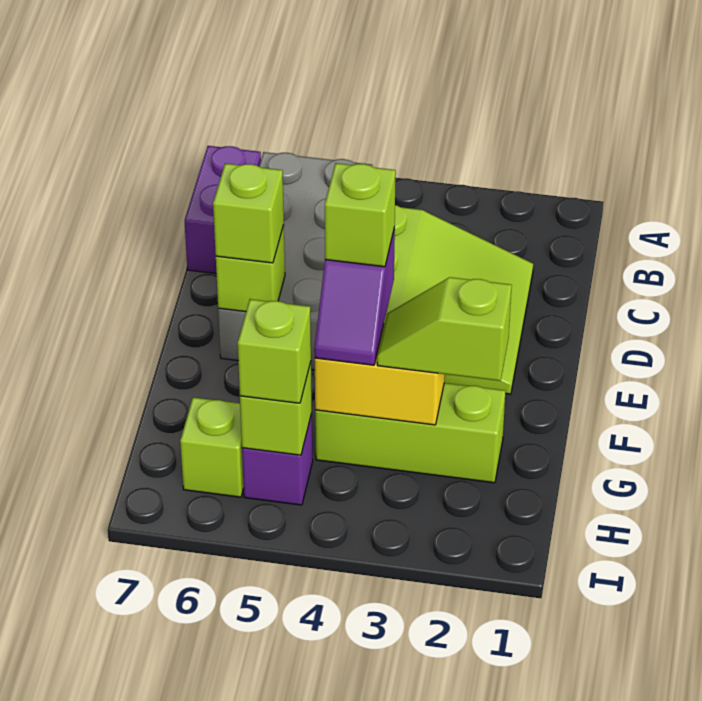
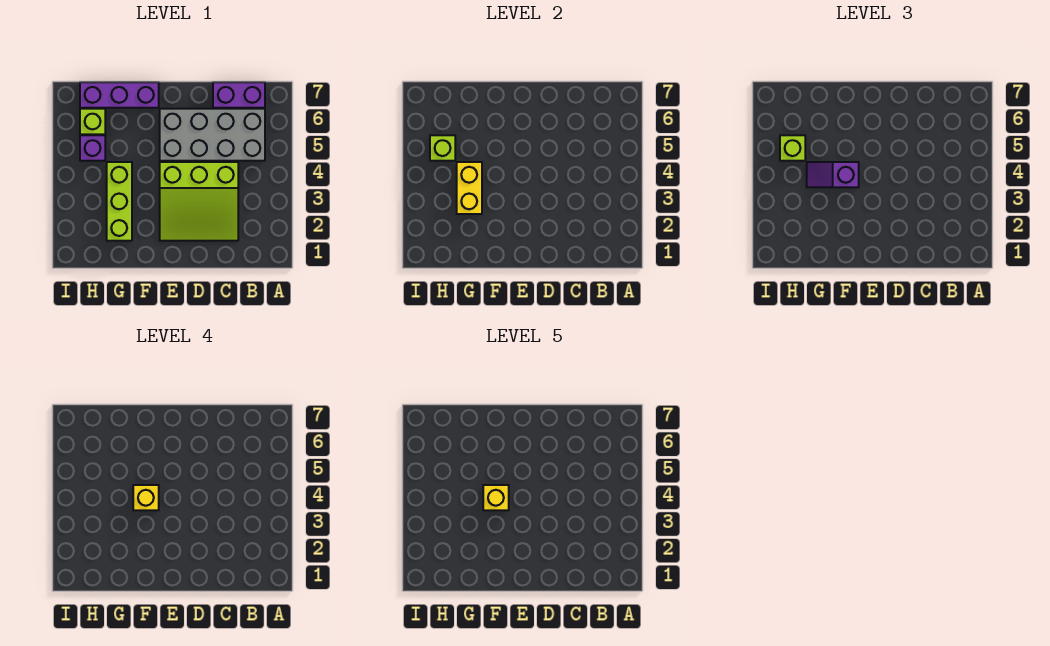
lime brick E6 level 2 -> none
lime brick E6 level 3 -> none
lime brick F4 level 4 -> yellow brick F4 level 4
none -> yellow brick F4 level 5
none -> purple brick F7:H7 level 1
lime slope G2:G3 level 3 top 2 -> none

